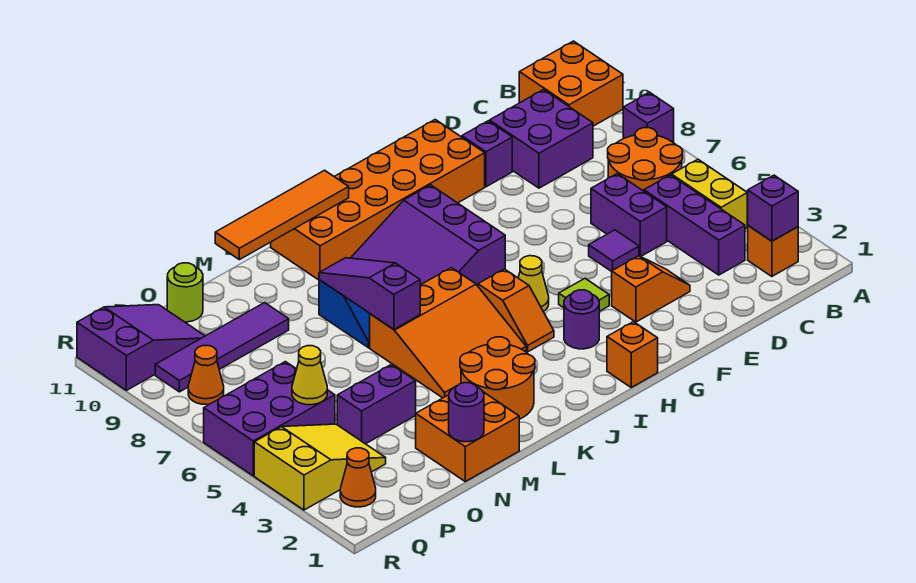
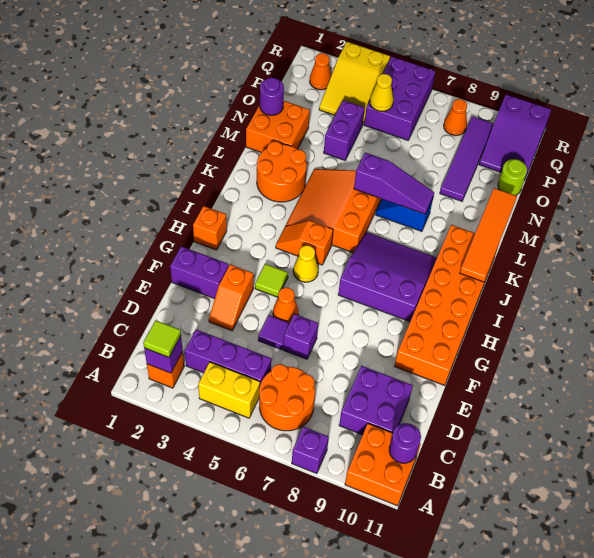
none -> lime tile B2 level 3
purple brick D5:D6 level 1 -> purple brick F1:F2 level 1
purple brick E10 level 1 -> purple brick E6 level 1
none -> orange cone F5 level 1
purple round brick H3 level 1 -> purple round brick B11 level 2

